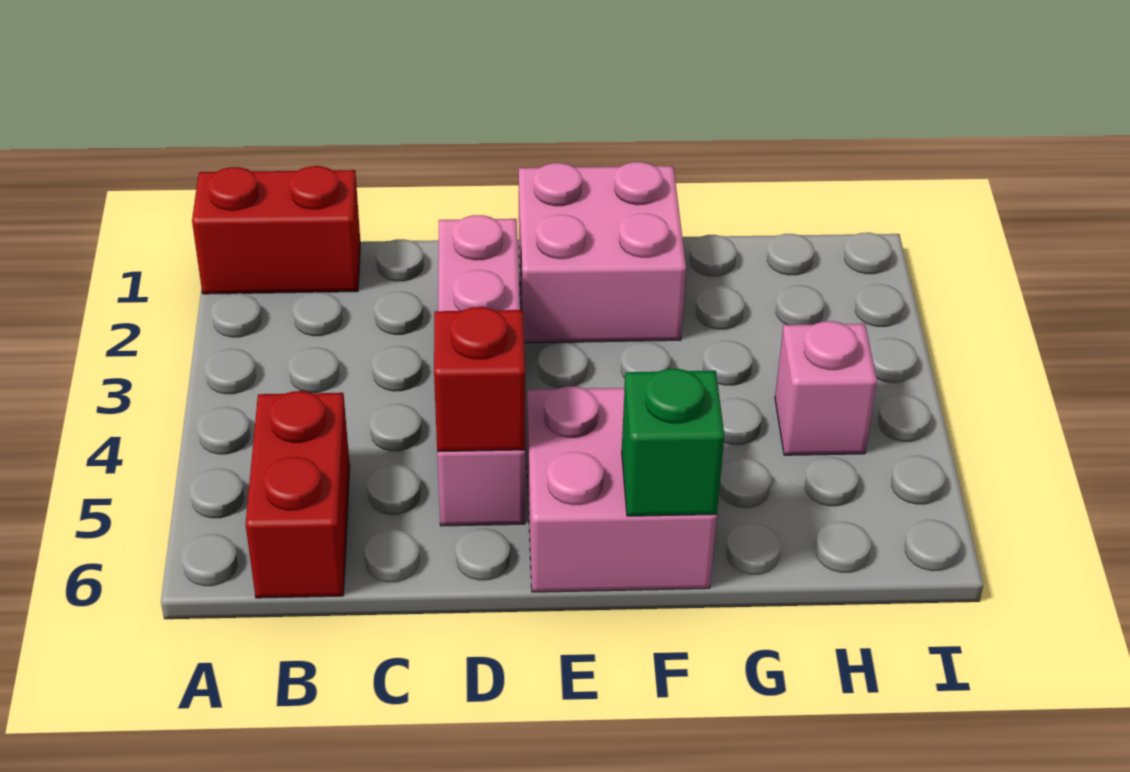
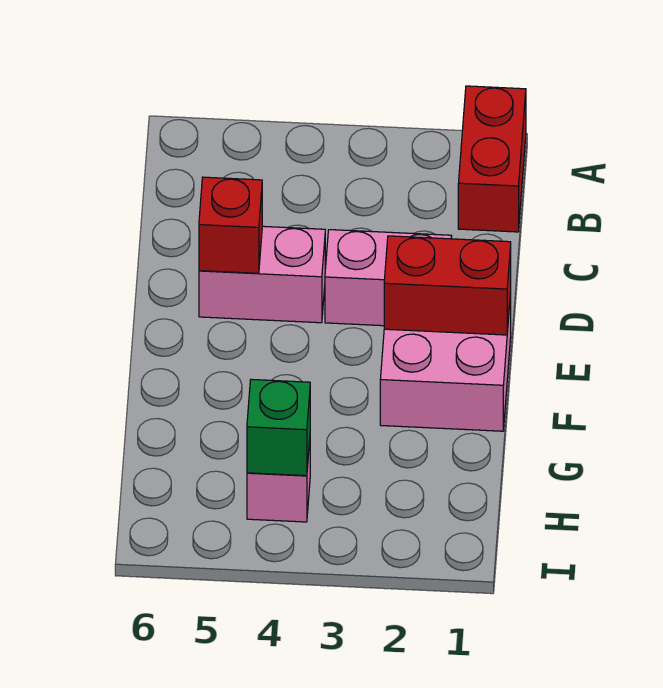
red brick B5:B6 level 1 -> red brick E1:E2 level 2
pink brick E5:F6 level 1 -> none
green brick F6 level 2 -> green brick H4 level 2

